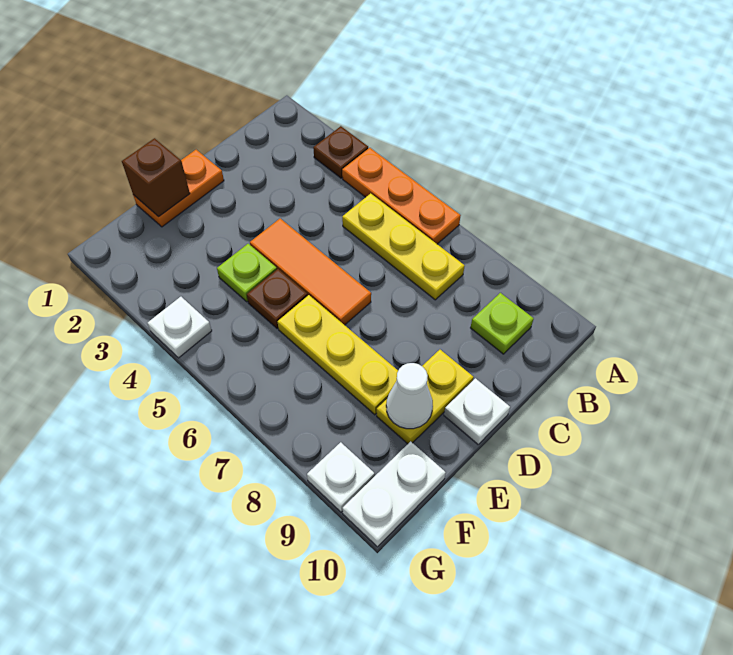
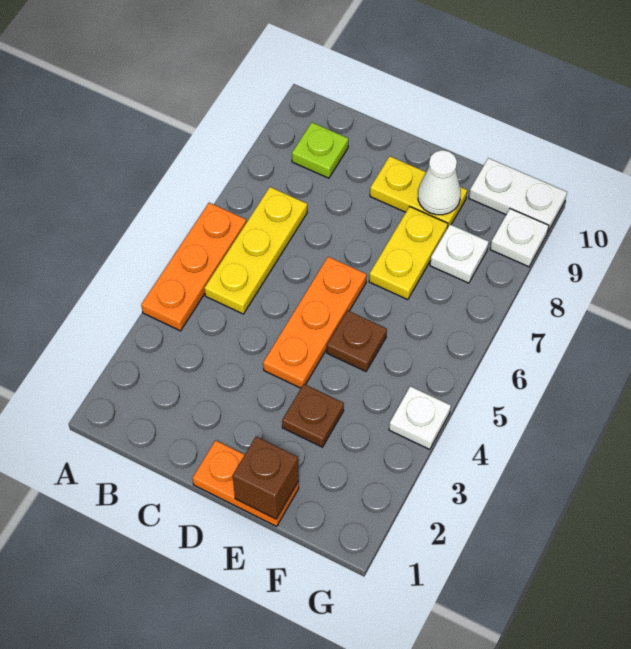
brown plate A3 level 1 -> brown plate E3 level 1
orange tile D4:D6 level 1 -> orange plate D4:D6 level 1
white plate D10 level 1 -> white plate F8 level 1
lime plate E4 level 1 -> none
yellow plate E6:E8 level 1 -> yellow plate E7:E8 level 1

